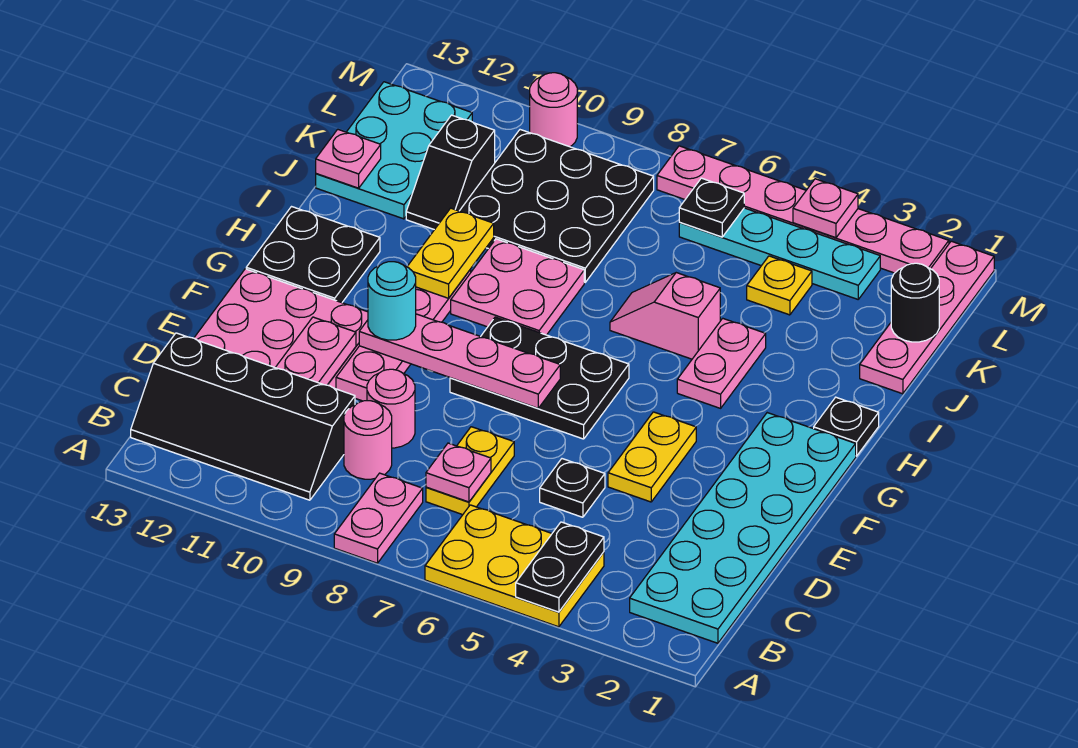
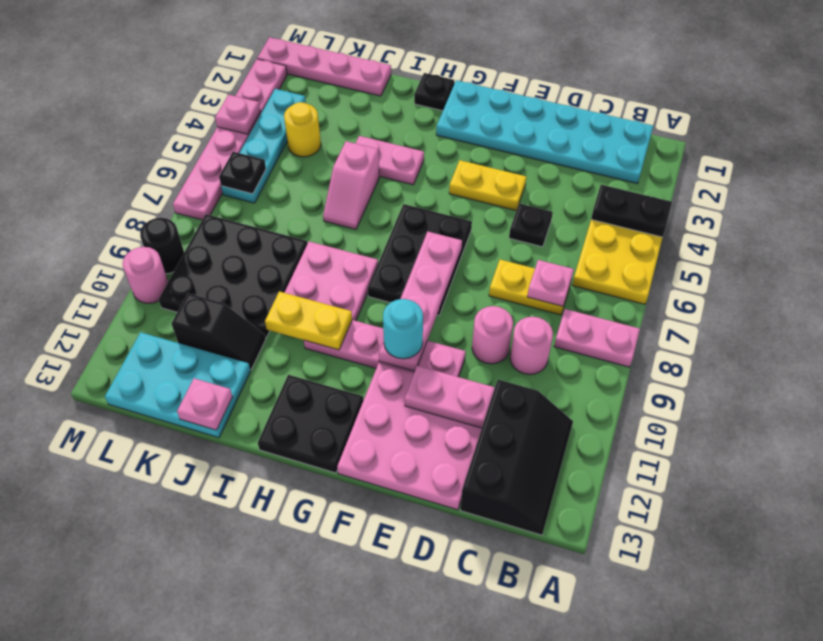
black slope B10:C13 level 1 top C -> black slope B11:C13 level 1 top C
black round brick K1 level 2 -> black round brick M9 level 1
yellow plate K4 level 1 -> yellow round brick K4 level 1

